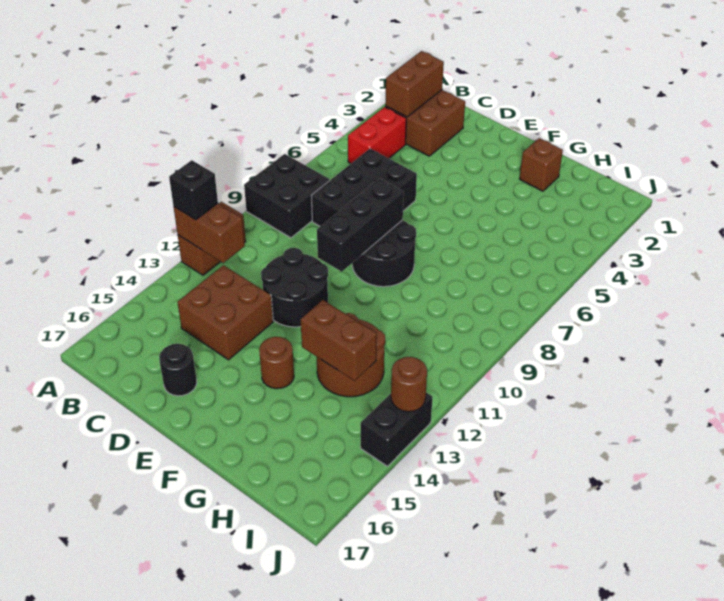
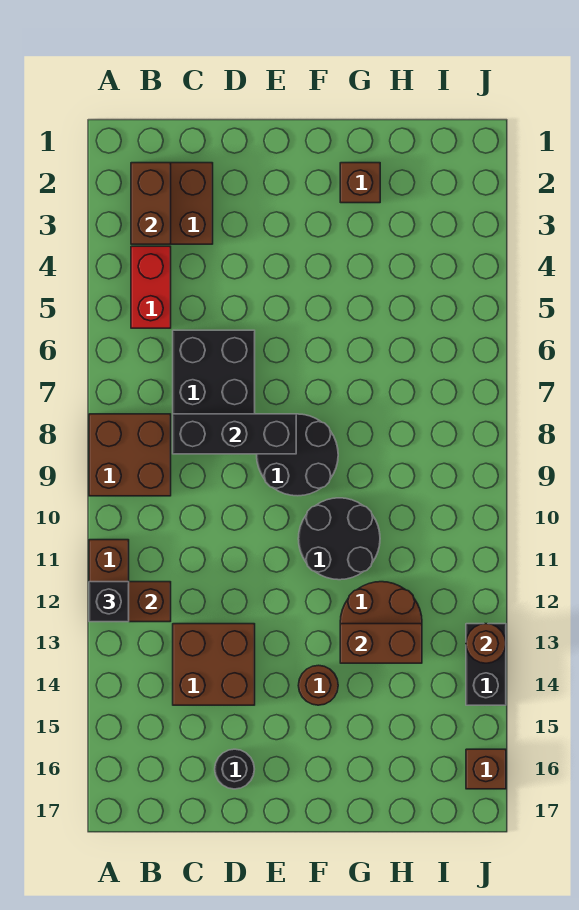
black brick A8:B9 level 1 -> brown brick A8:B9 level 1
black round brick D11:E12 level 1 -> black round brick F10:G11 level 1
black brick E8:E10 level 2 -> black brick C8:E8 level 2
none -> brown brick J16 level 1

